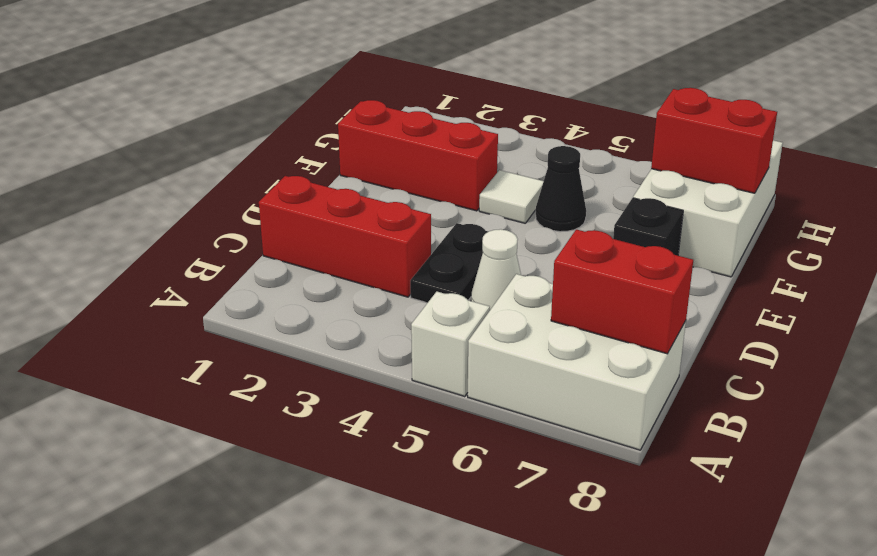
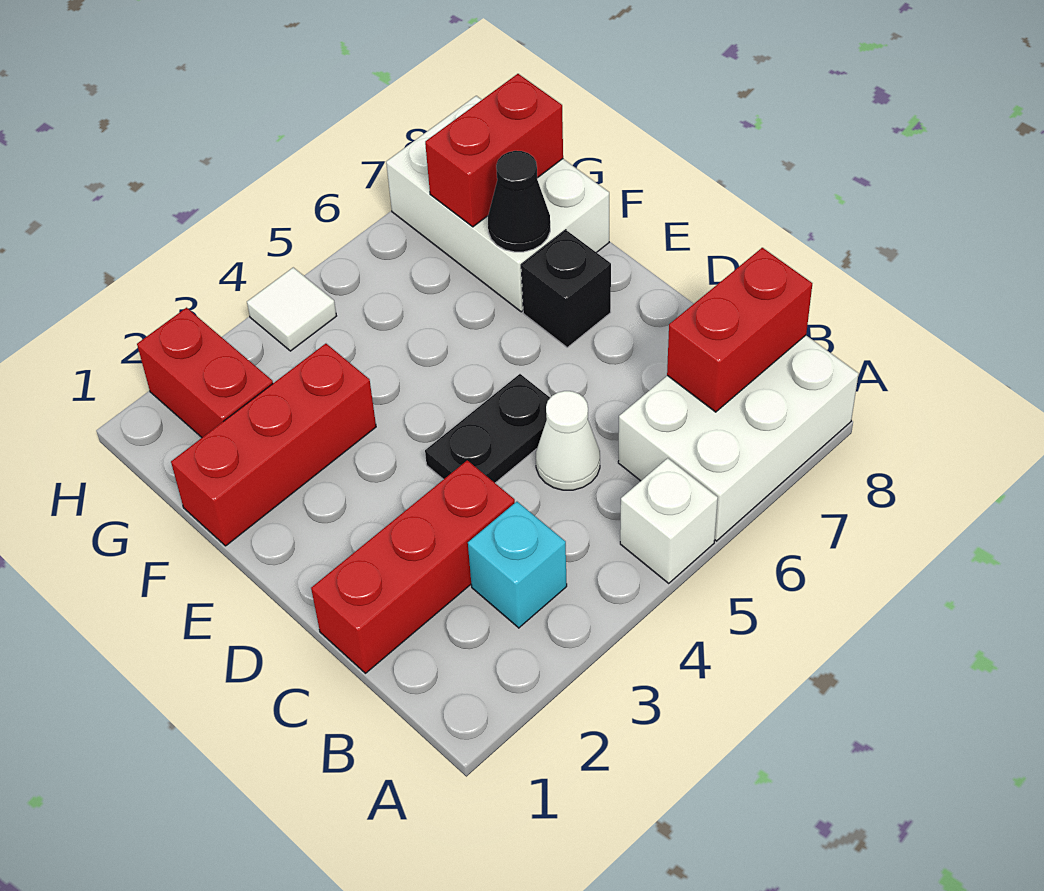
none -> cyan brick B3 level 1
black plate C4:D4 level 1 -> black plate D4:D5 level 1
white tile F4 level 1 -> white tile H4 level 1
black cone F5 level 1 -> black cone F7 level 2
none -> red brick G2:H2 level 1

